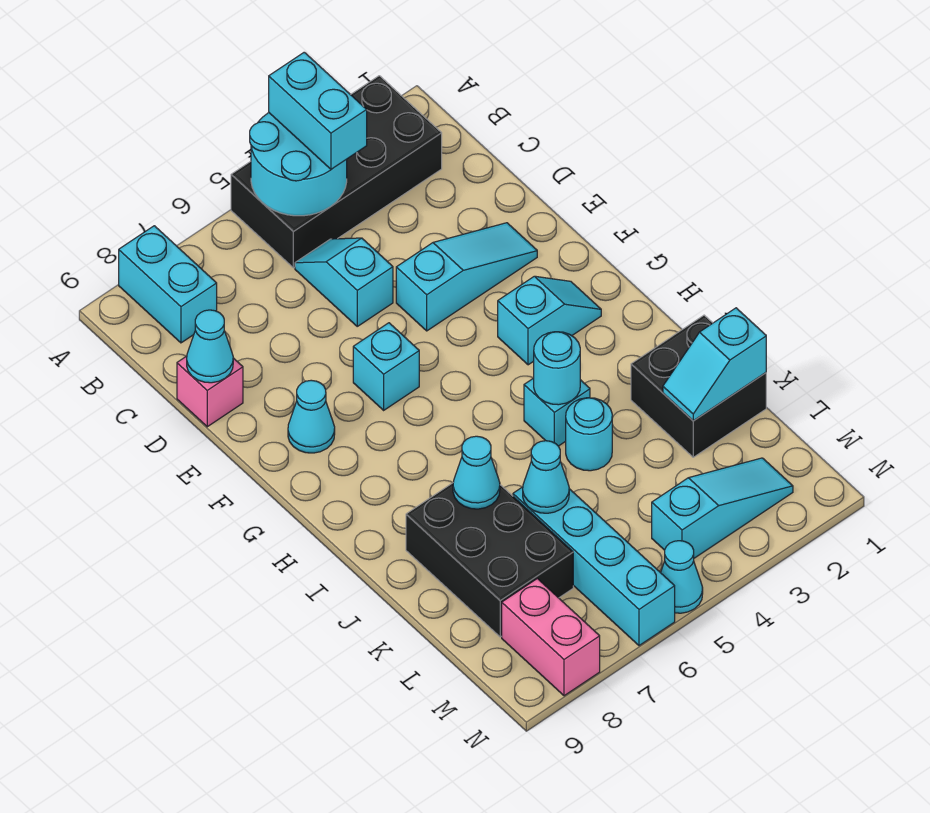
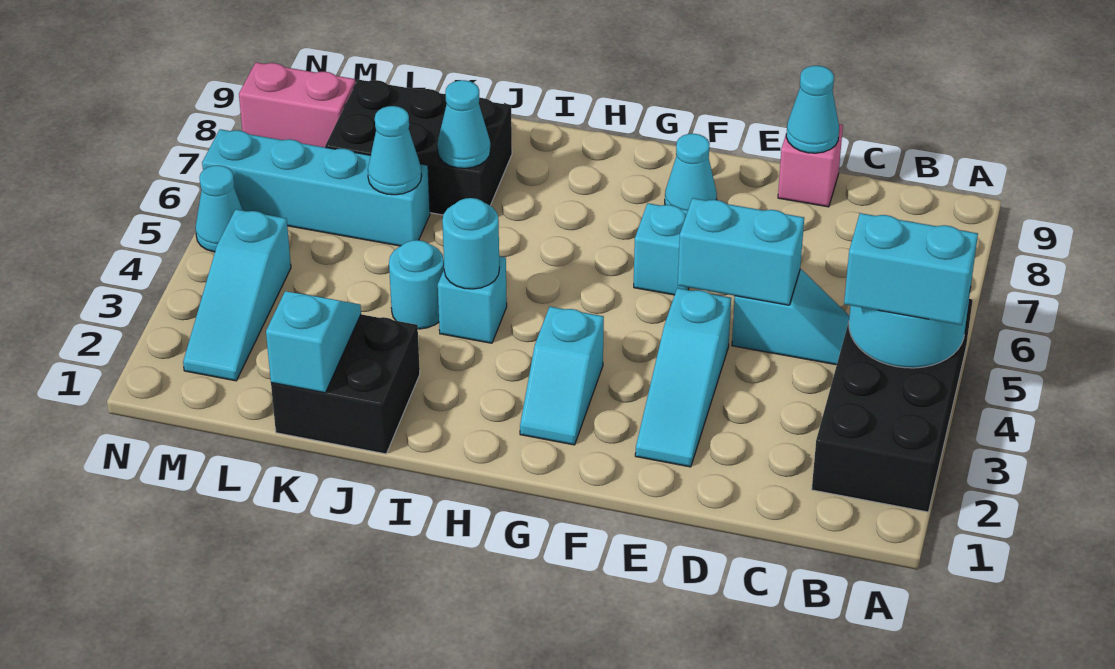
cyan brick A8:B8 level 1 -> cyan brick D5:E5 level 2

